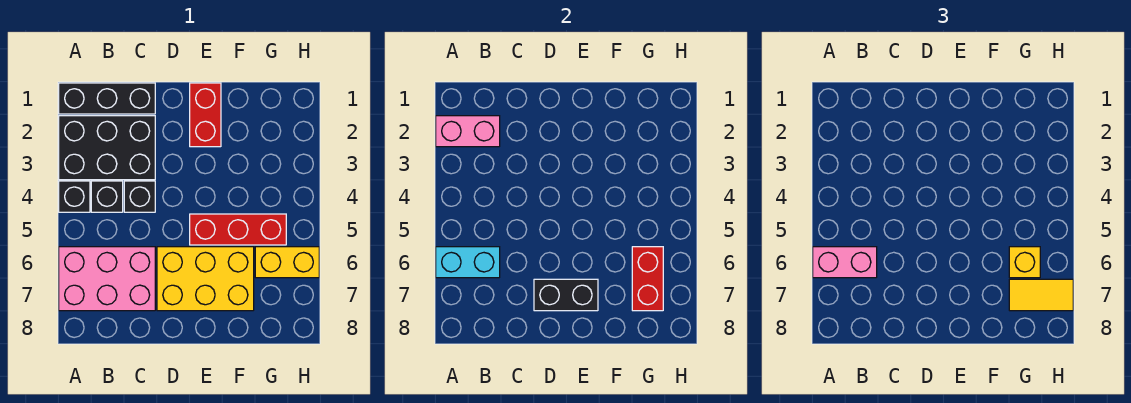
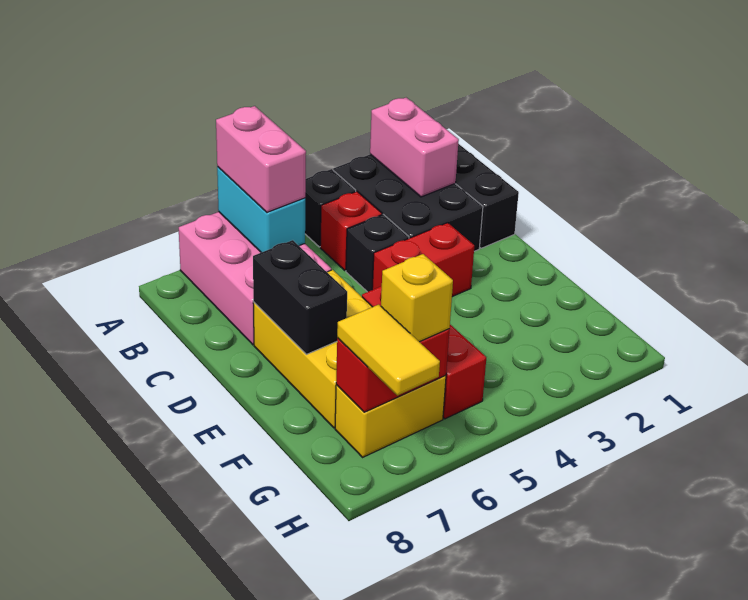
black brick B4 level 1 -> red brick B4 level 1
red brick E1:E2 level 1 -> red brick D3:D4 level 1
yellow brick G6:H6 level 1 -> yellow brick G6:G7 level 1

